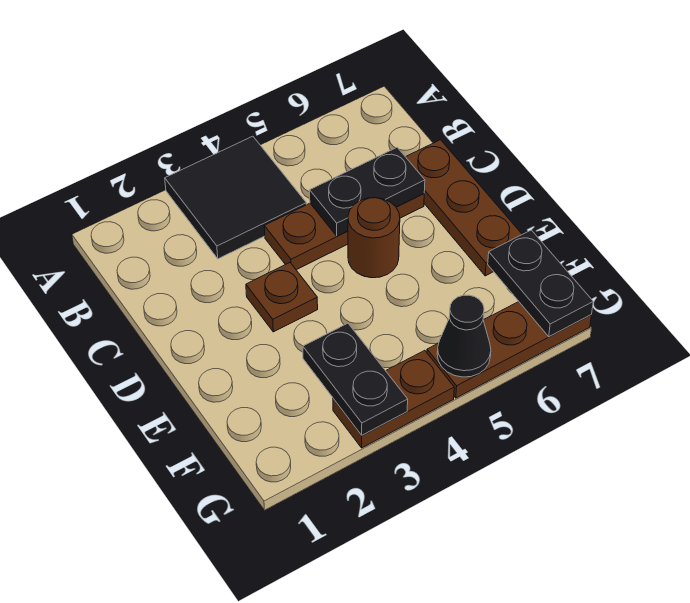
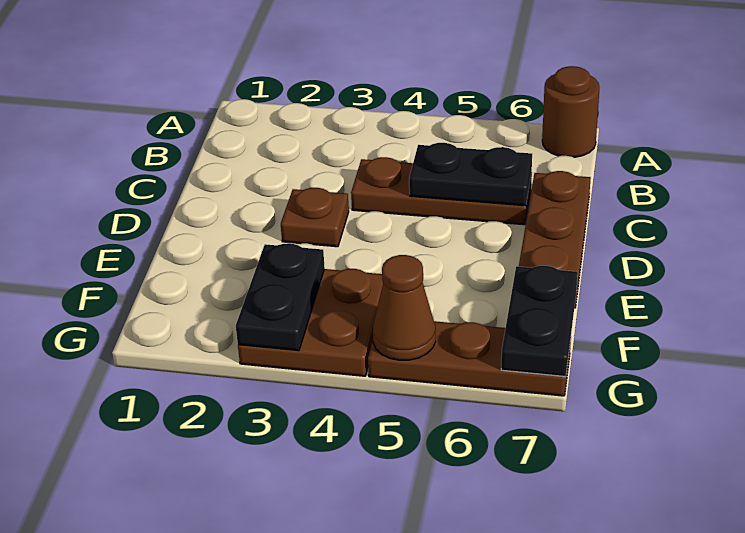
black tile A3:B4 level 1 -> none
brown round brick D5 level 1 -> brown round brick A7 level 1
brown plate G3:G4 level 1 -> brown plate F3:G4 level 1
black cone G5 level 2 -> brown cone G5 level 2

